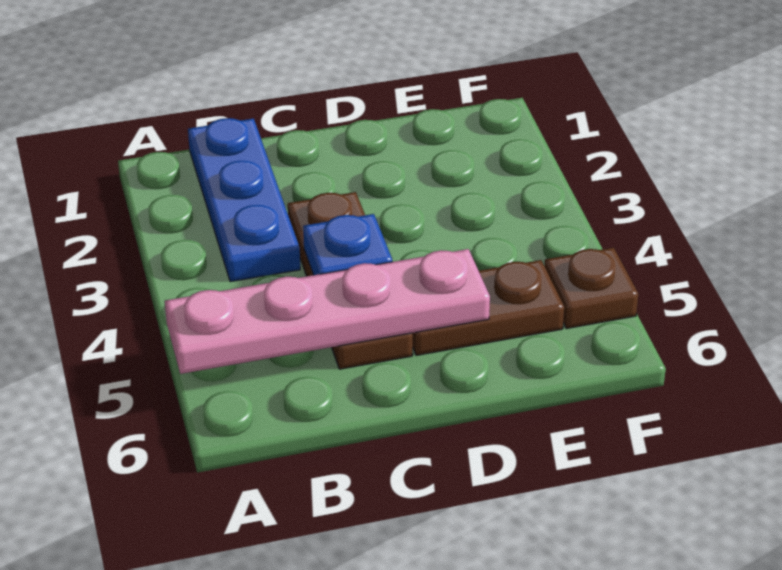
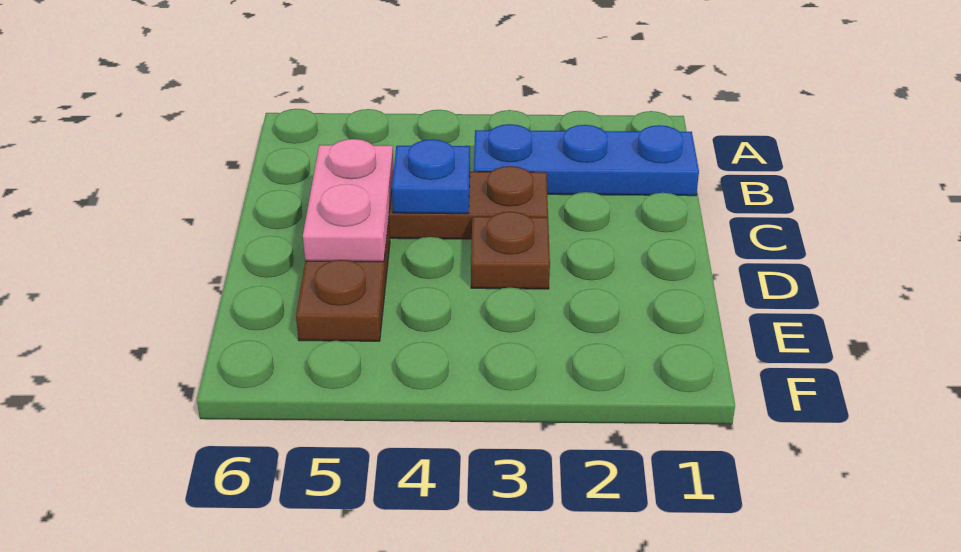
pink plate A5:D5 level 2 -> pink plate C5:D5 level 2
brown plate F5 level 1 -> brown plate D3 level 1

